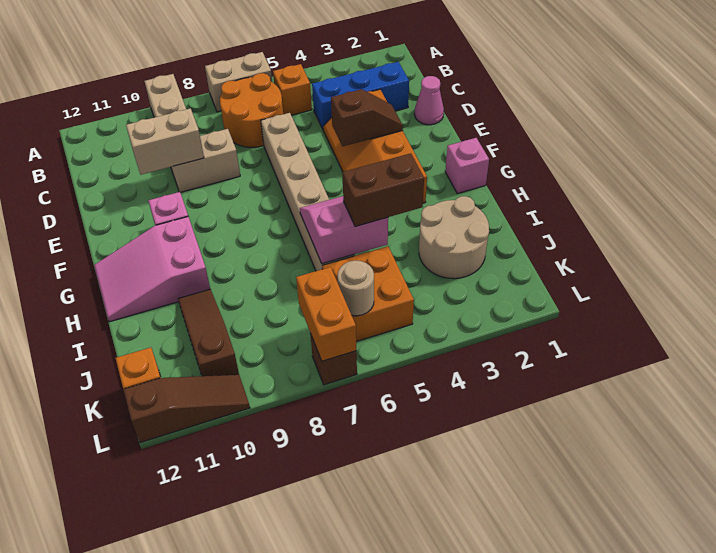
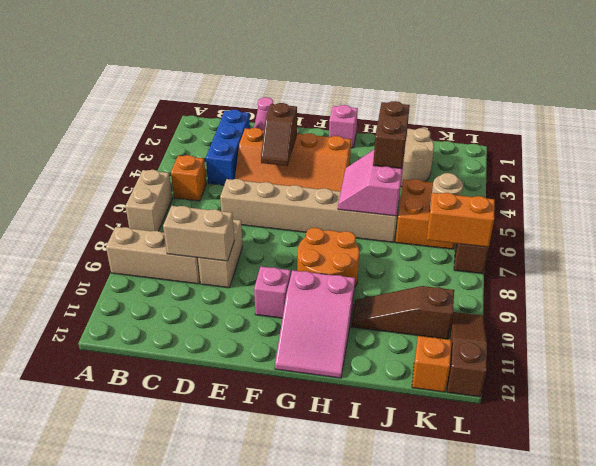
orange round brick B6:C7 level 1 -> orange round brick G8:H9 level 1
tan brick D9:D10 level 2 -> tan brick C9:D9 level 2
brown slope E3:E4 level 2 top 4 -> brown slope E3:E4 level 2 top 3

